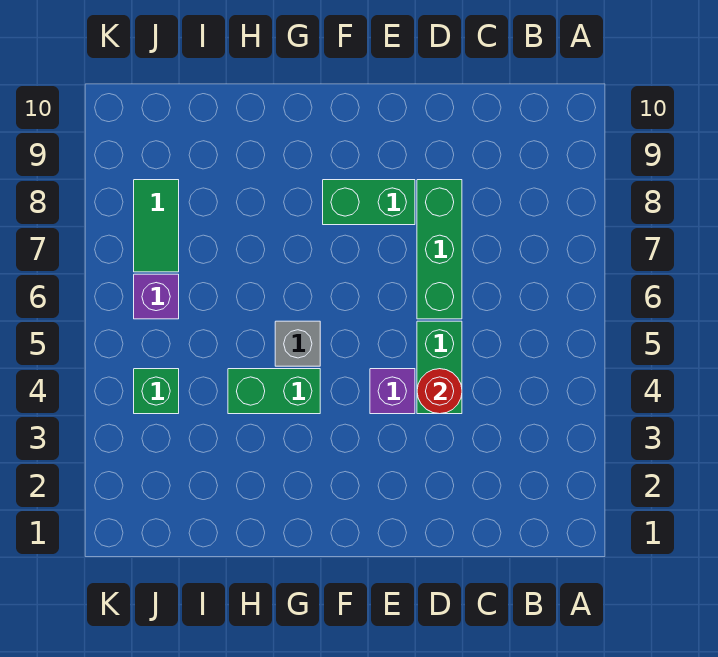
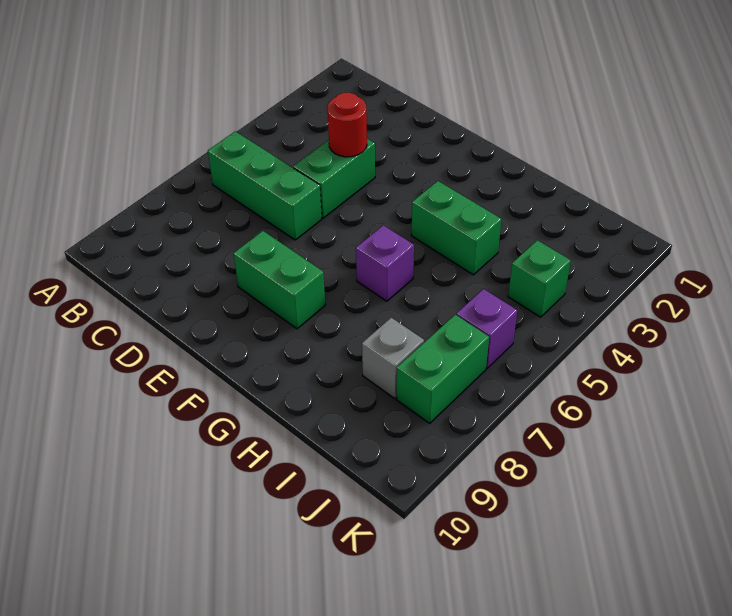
green brick D6:D8 level 1 -> green brick B6:D6 level 1
purple brick E4 level 1 -> purple brick G6 level 1
grey brick G5 level 1 -> grey brick I8 level 1
green tile J7:J8 level 1 -> green brick J7:J8 level 1

